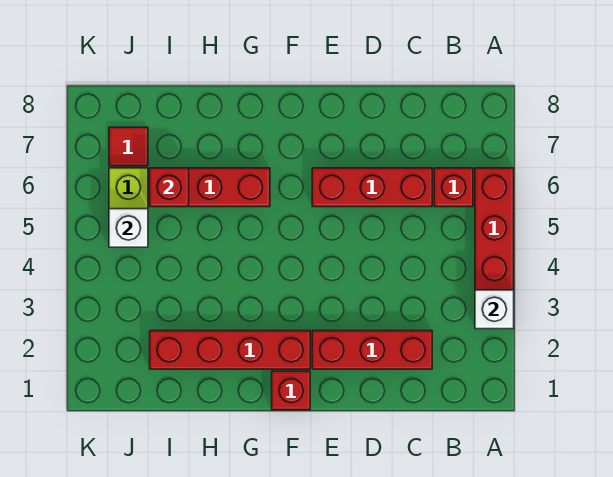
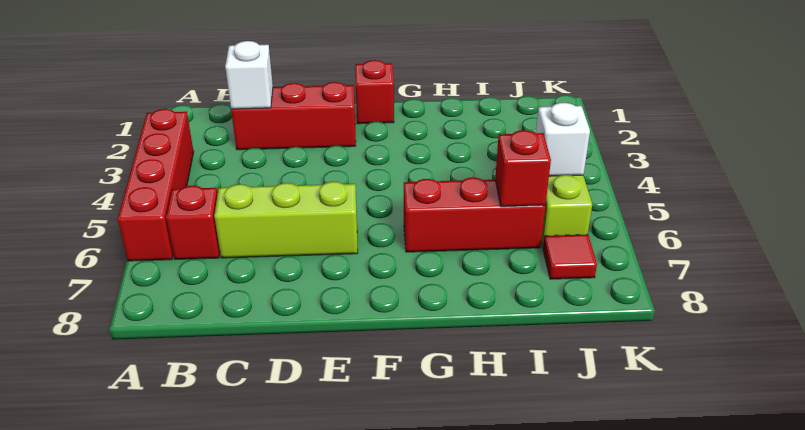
white brick A3 level 2 -> white brick C2 level 2
red brick C6:E6 level 1 -> lime brick C6:E6 level 1
red brick F2:I2 level 1 -> none

